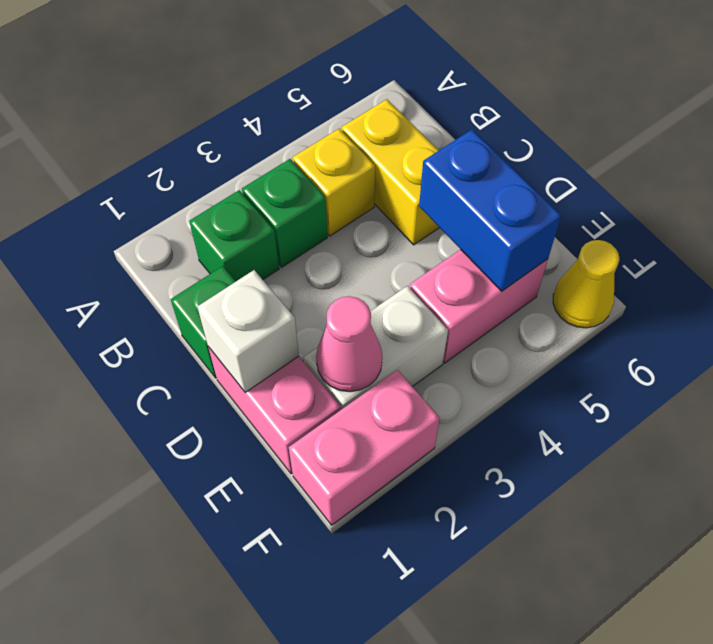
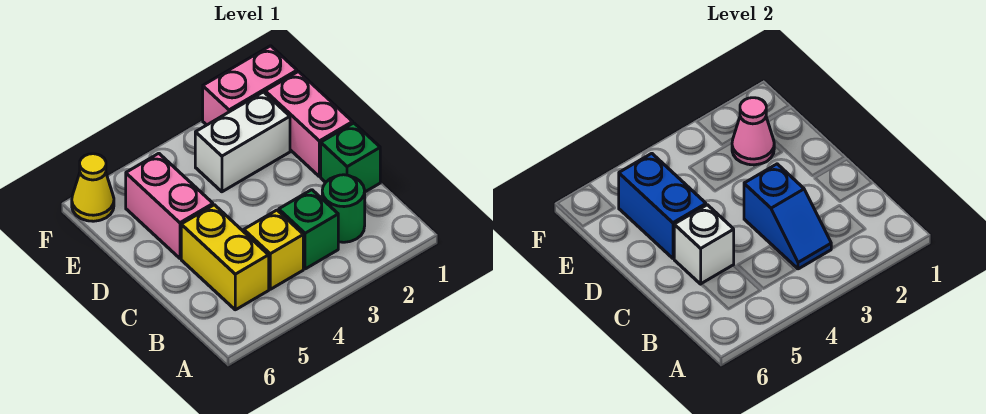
green brick B2 level 1 -> green round brick B2 level 1
none -> blue slope B3:C3 level 2 top C
white brick D1 level 2 -> white brick C5 level 2
pink brick E4:E5 level 1 -> pink brick D5:E5 level 1

